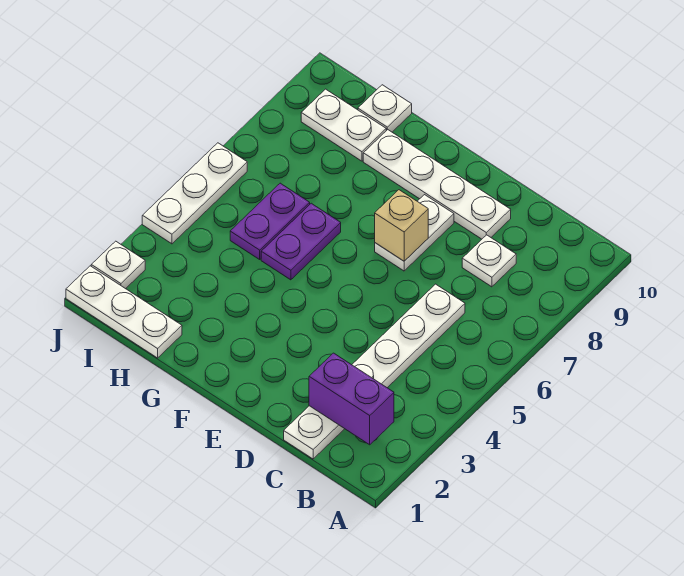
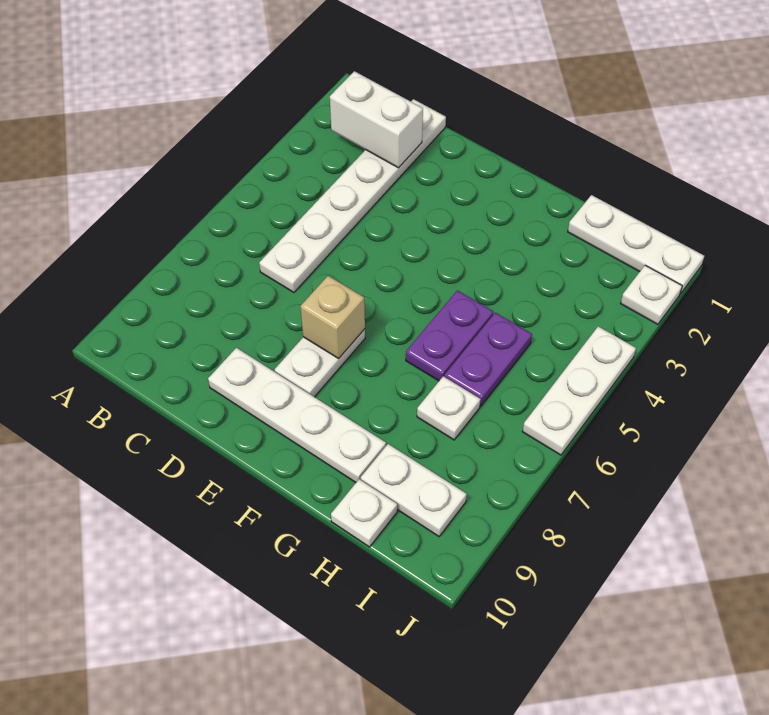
purple brick B2:C2 level 2 -> white brick B2:C2 level 2
white plate C8 level 1 -> white plate H7 level 1

